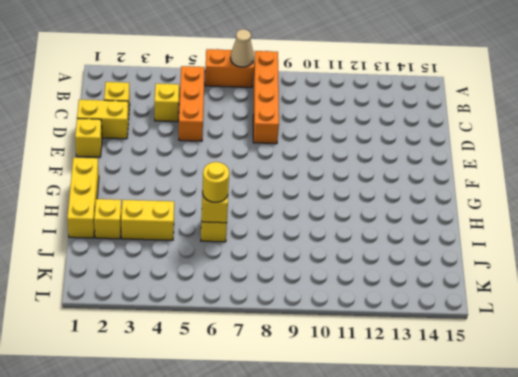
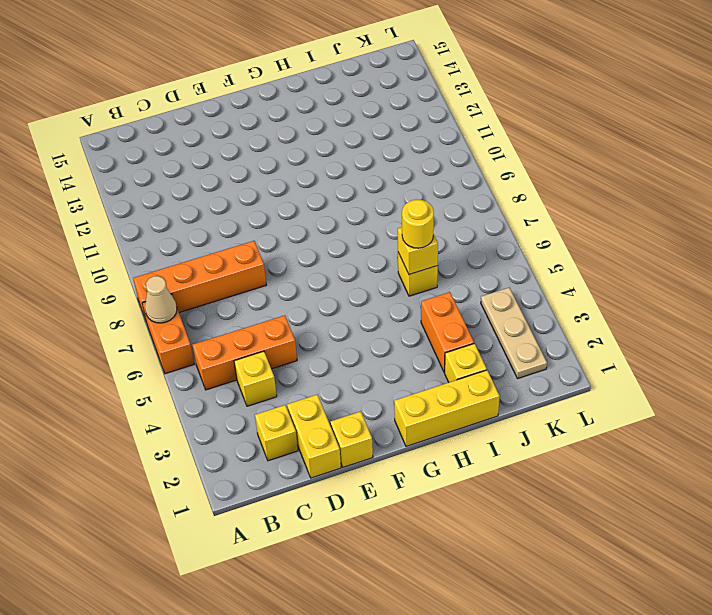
yellow brick I3:I4 level 1 -> orange brick I3:I4 level 1
none -> tan plate K2:K4 level 1

